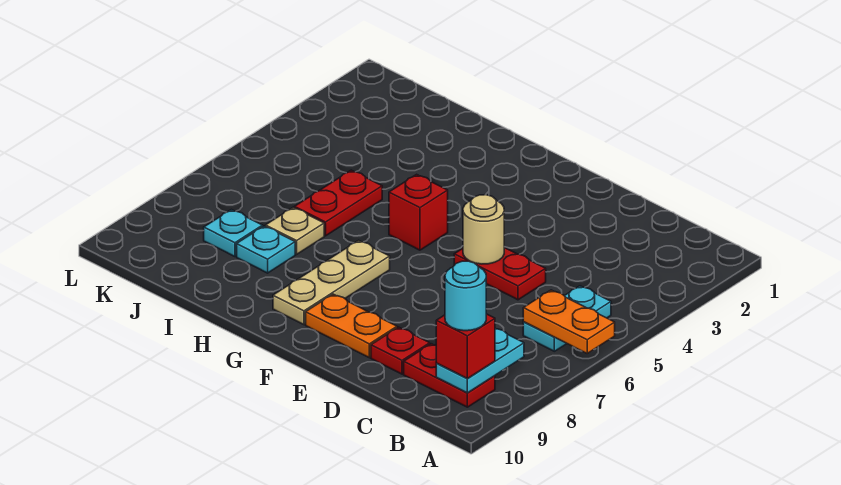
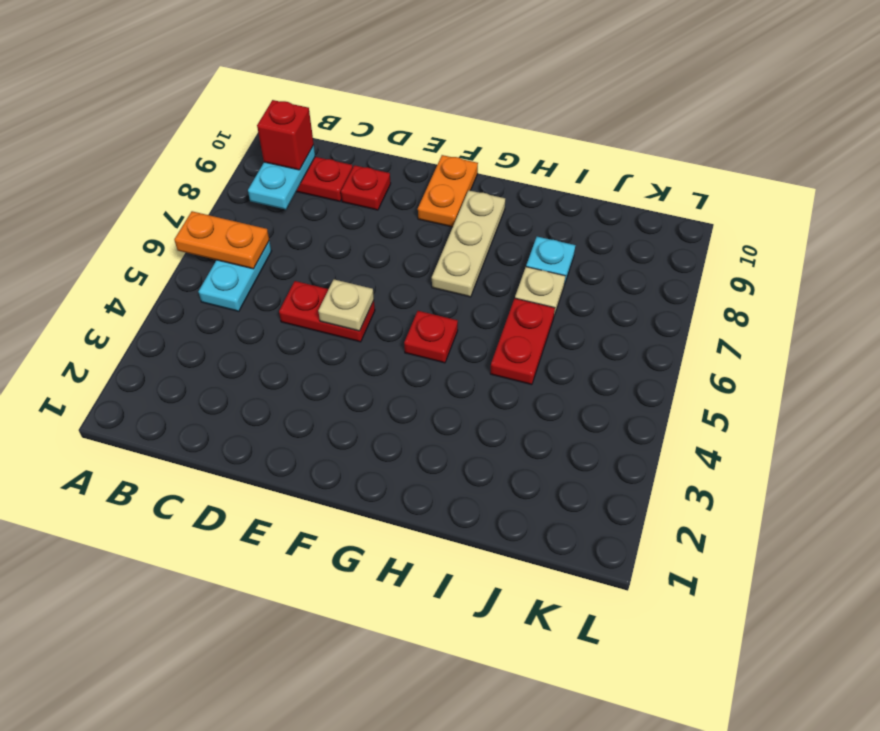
cyan round brick B9 level 4 -> none
tan round brick E5 level 2 -> tan plate E5 level 2
orange plate E9:F9 level 1 -> orange plate F9:F10 level 1
red brick G5 level 1 -> red plate G5 level 1
cyan plate J8 level 1 -> none

